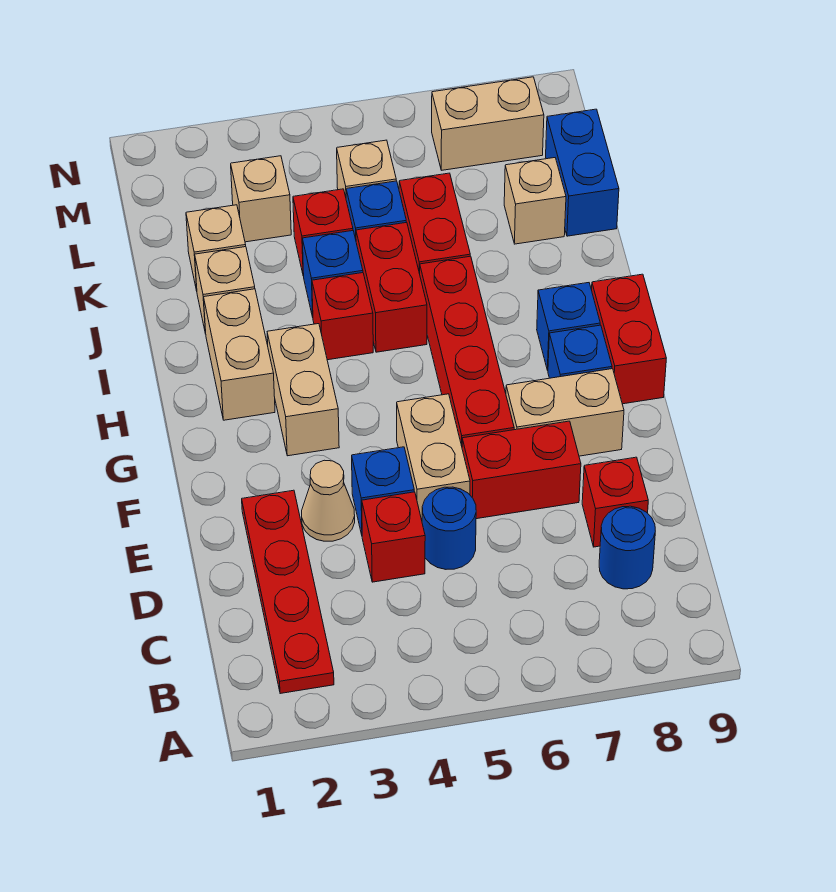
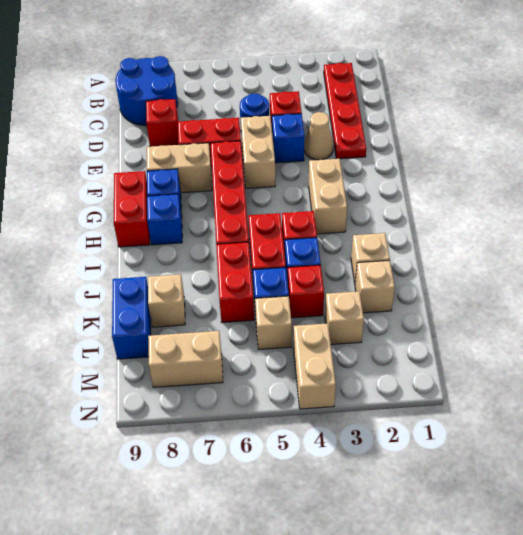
blue round brick C8 level 1 -> blue round brick B8:C9 level 1
tan brick H2:I2 level 1 -> tan brick M4:N4 level 1

